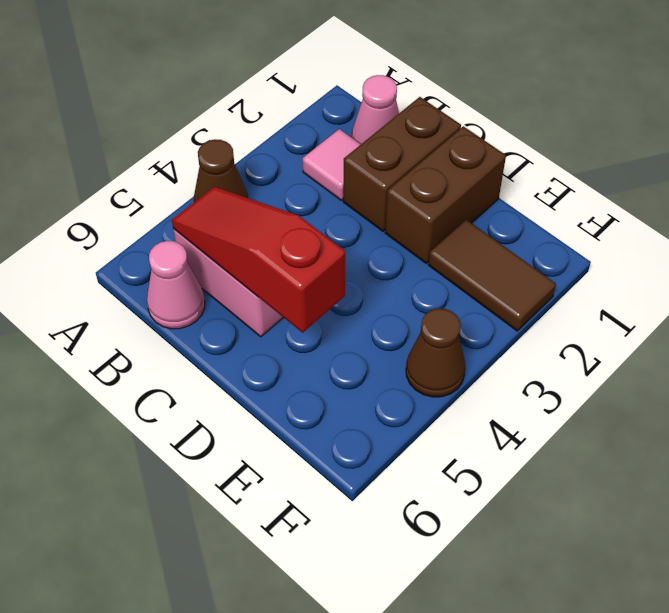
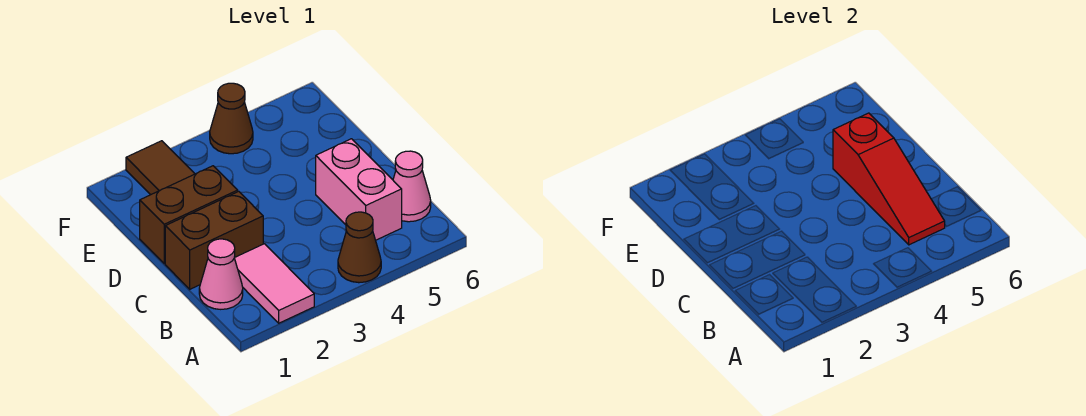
pink tile B2 level 1 -> pink tile A2:B2 level 1

